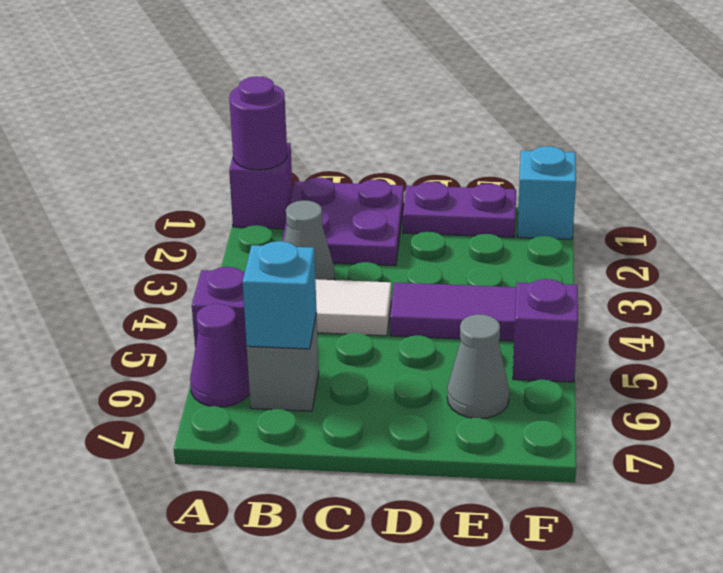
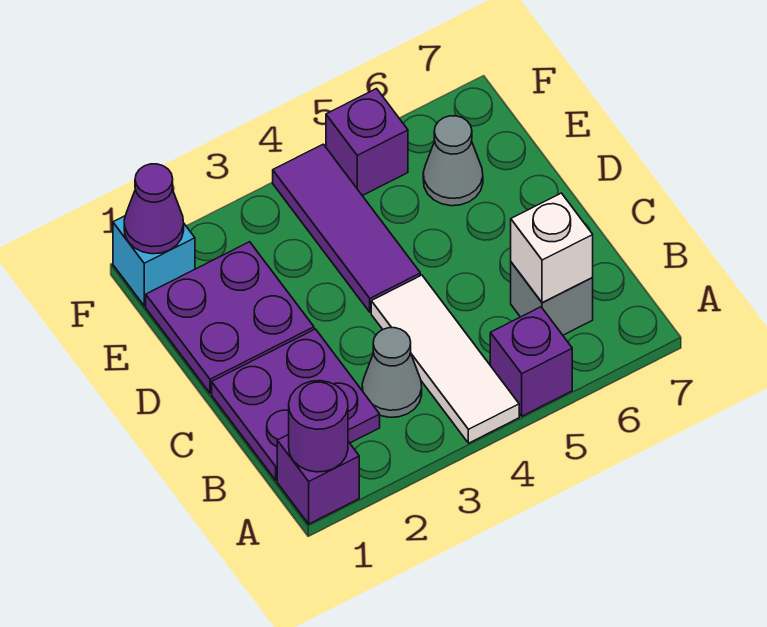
purple cone A6 level 1 -> purple cone F1 level 2
cyan brick B6 level 2 -> white brick B6 level 2
purple plate D1:E1 level 1 -> purple plate D1:E2 level 1

